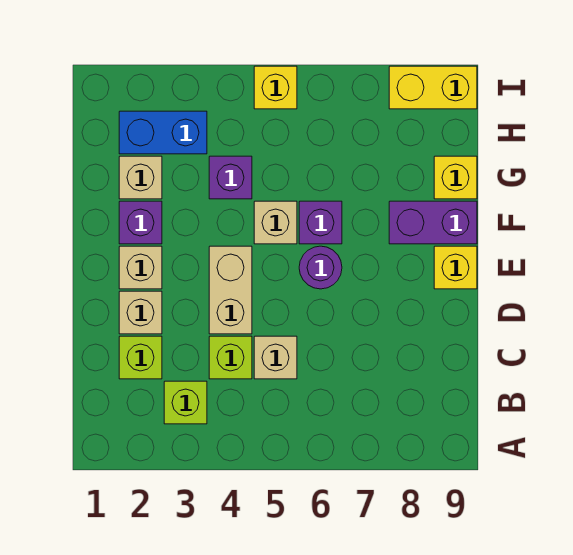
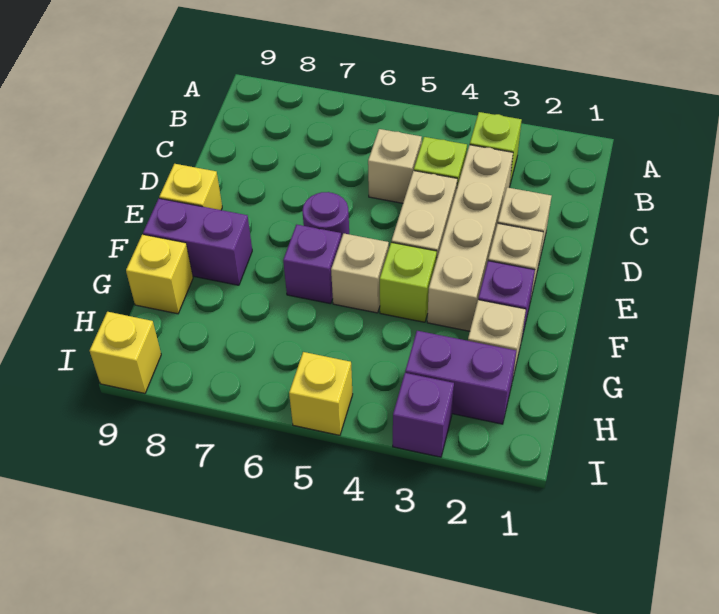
lime brick C2 level 1 -> lime brick F4 level 1
none -> tan brick C3:F3 level 1
purple brick G4 level 1 -> purple brick I3 level 1
blue brick H2:H3 level 1 -> purple brick H2:H3 level 1
yellow brick I8:I9 level 1 -> yellow brick I9 level 1

